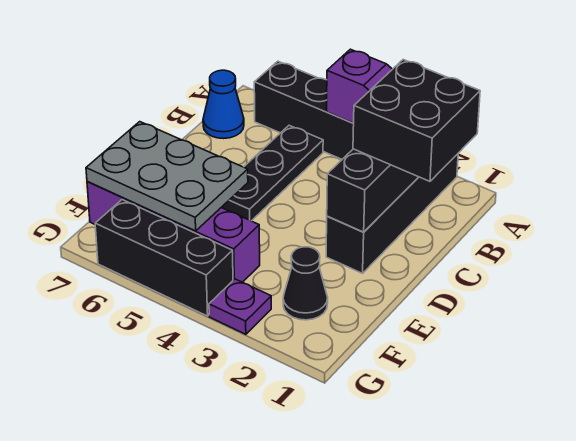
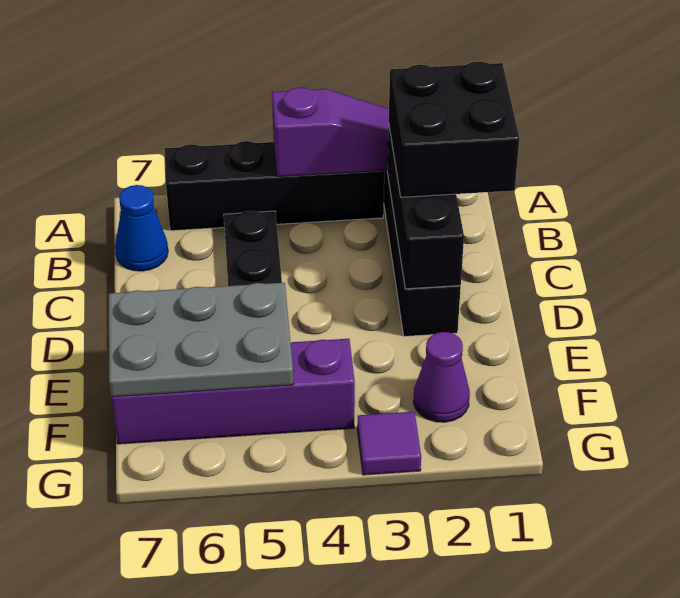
black cone F2 level 1 -> purple cone F2 level 1
purple plate G3 level 1 -> purple tile G3 level 1
black brick G4:G6 level 1 -> none

